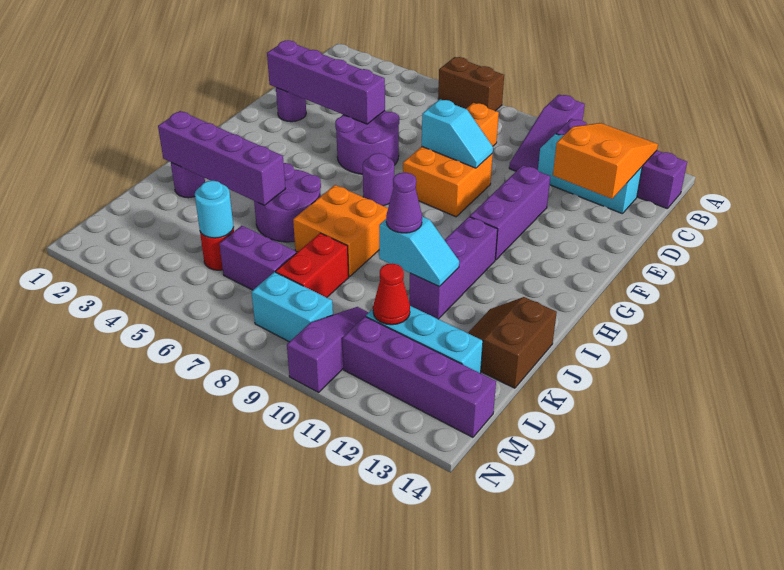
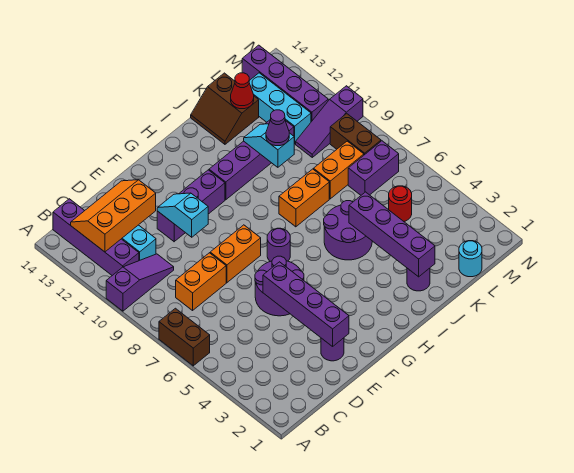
orange slope B12:D13 level 2 top D -> orange slope B12:D13 level 2 top 12
orange brick E8:F9 level 1 -> orange brick E8:F8 level 1
cyan slope E8:E9 level 2 top 8 -> cyan slope E10:E11 level 2 top 10
purple brick H11:J11 level 1 -> purple brick H11:K11 level 1
orange brick I7:J8 level 1 -> orange brick I8:J8 level 1
brown slope J13:K14 level 1 top 14 -> brown slope J13:K14 level 1 top K
red brick K8:L8 level 1 -> orange brick K8:L8 level 1
cyan round brick L5 level 2 -> cyan round brick L1 level 1
purple brick L6:L7 level 1 -> purple brick L7:M7 level 1
red cone L11 level 2 -> red cone K13 level 2
cyan brick M8:M9 level 1 -> brown brick M8:M9 level 1

